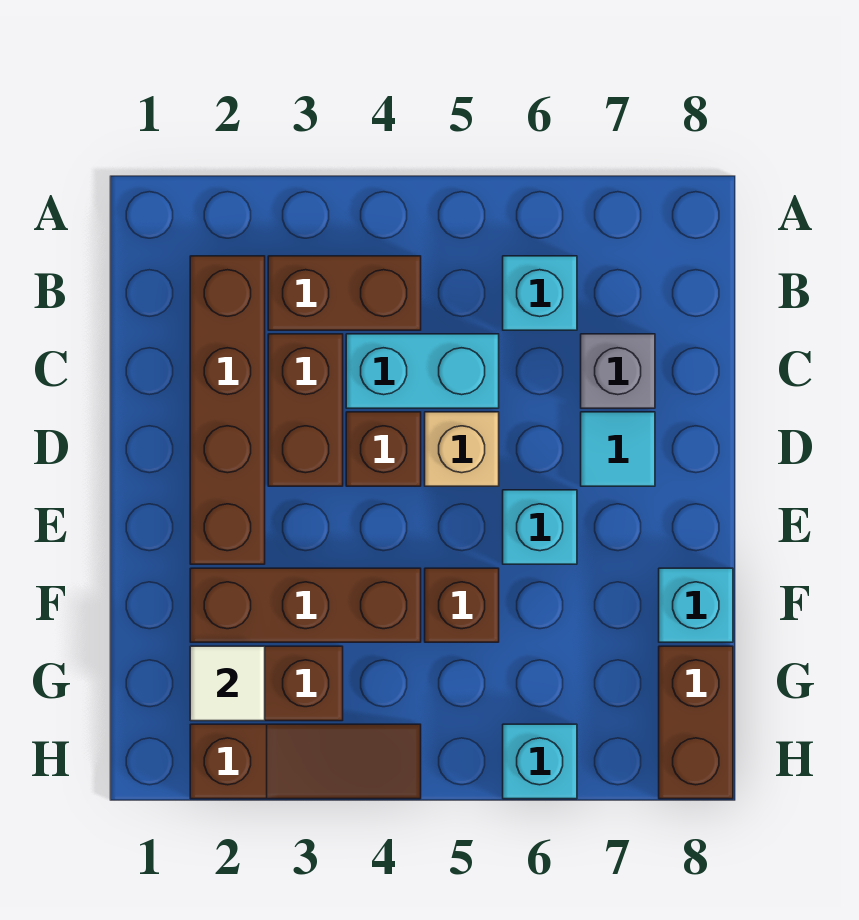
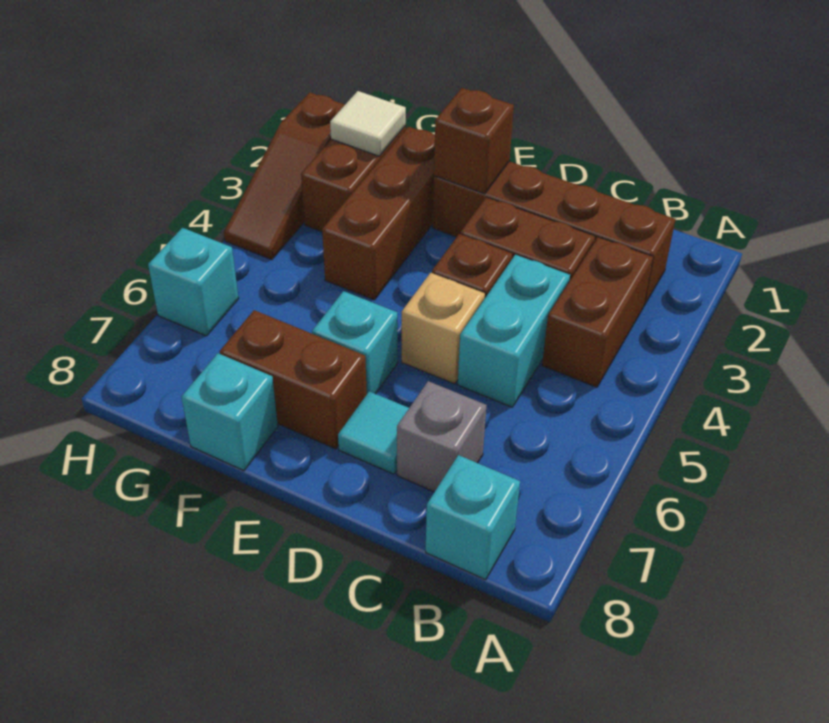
cyan brick B6 level 1 -> cyan brick B8 level 1
brown brick F5 level 1 -> brown brick E2 level 2
brown brick G8:H8 level 1 -> brown brick E7:F7 level 1

